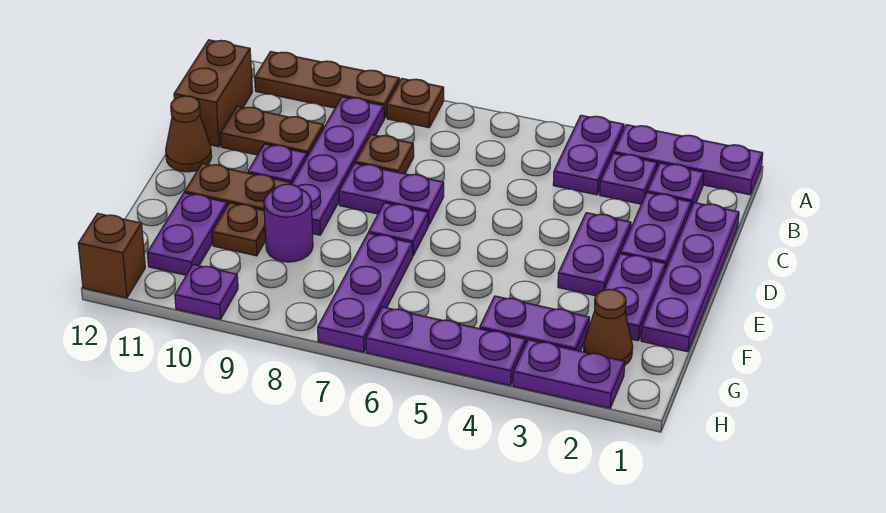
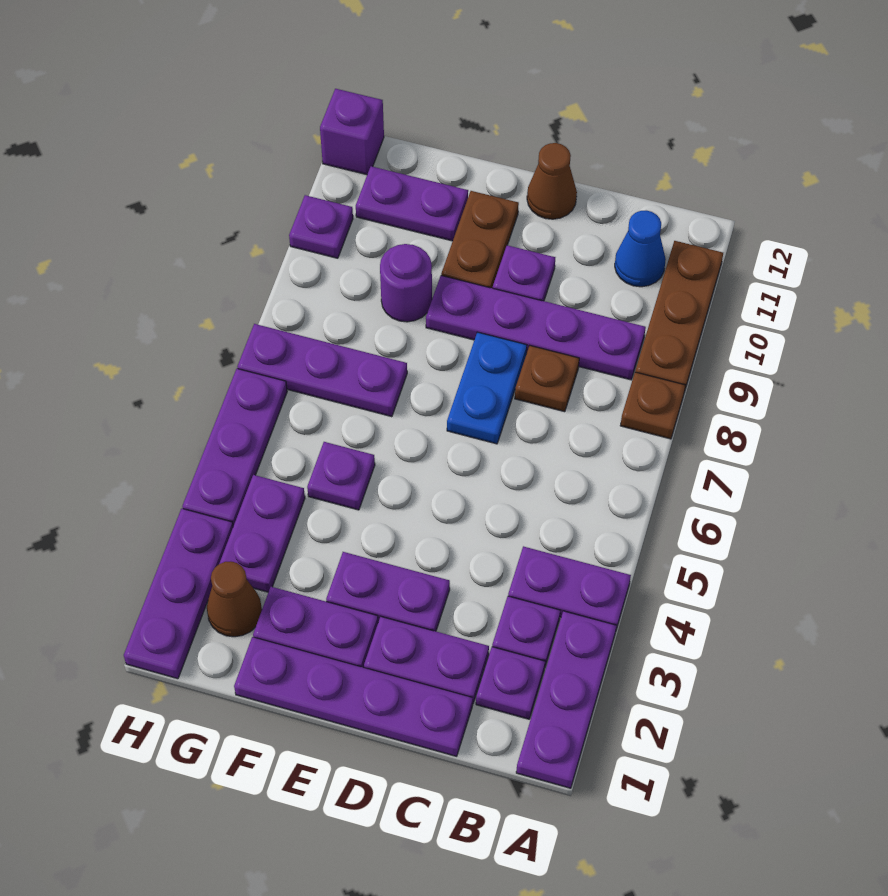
none -> blue cone B11 level 1
brown brick B12:C12 level 1 -> none
brown plate C10:C11 level 1 -> none
purple plate D7:D8 level 1 -> blue plate D7:D8 level 1
purple plate E7 level 1 -> purple plate F5 level 1
brown plate F10 level 1 -> none
purple plate H2:H3 level 1 -> purple plate H1:H3 level 1
brown brick H12 level 1 -> purple brick H12 level 1

